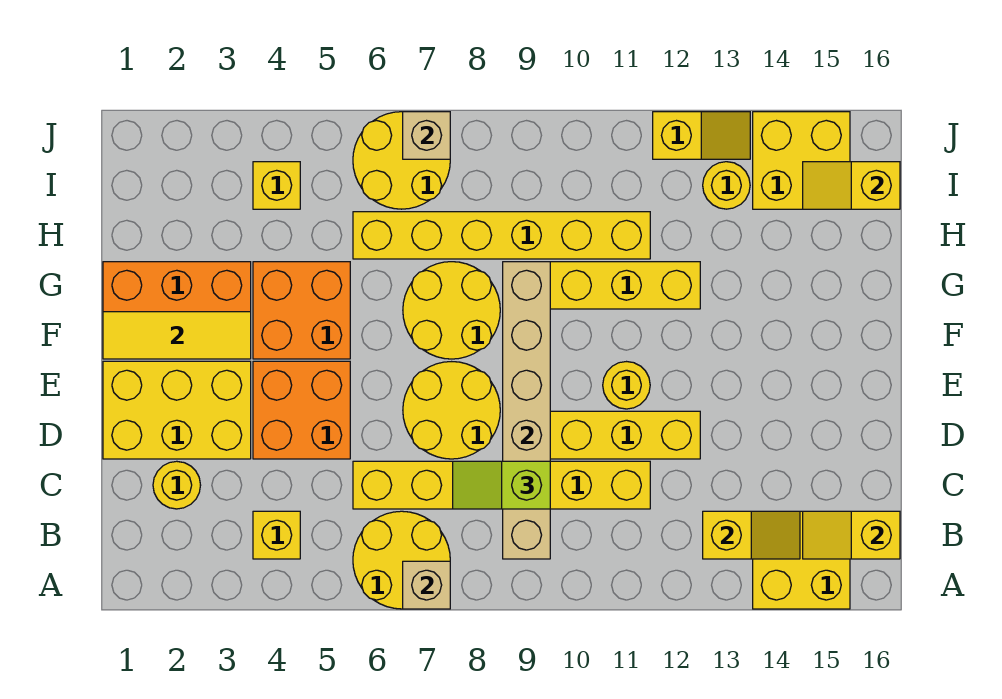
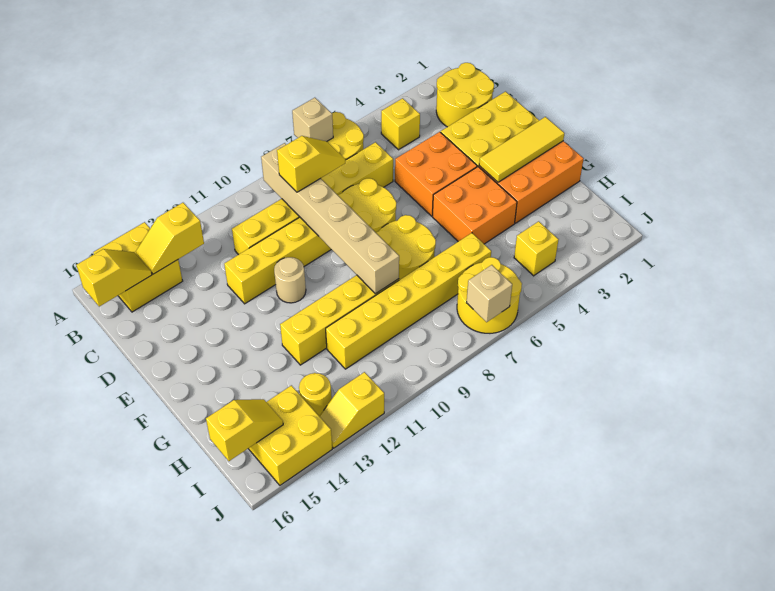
yellow round brick C2 level 1 -> yellow round brick B1:C2 level 1
lime slope C8:C9 level 3 top 9 -> yellow slope C8:C9 level 3 top 9
yellow round brick E11 level 1 -> tan round brick E11 level 1

